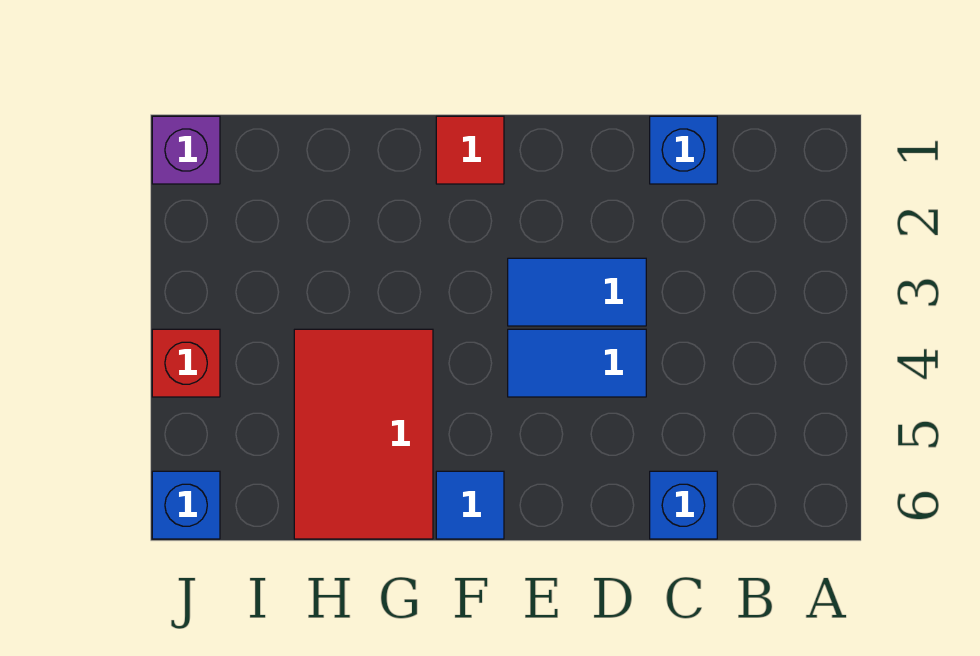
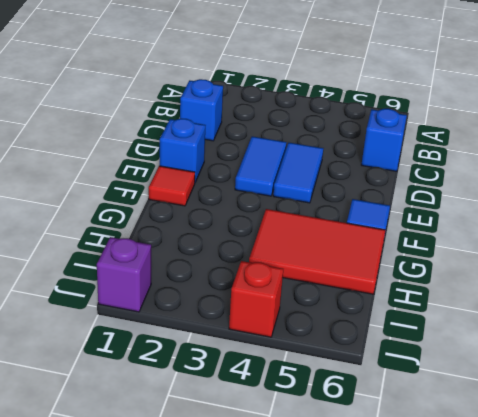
blue brick J6 level 1 -> blue brick E1 level 1

